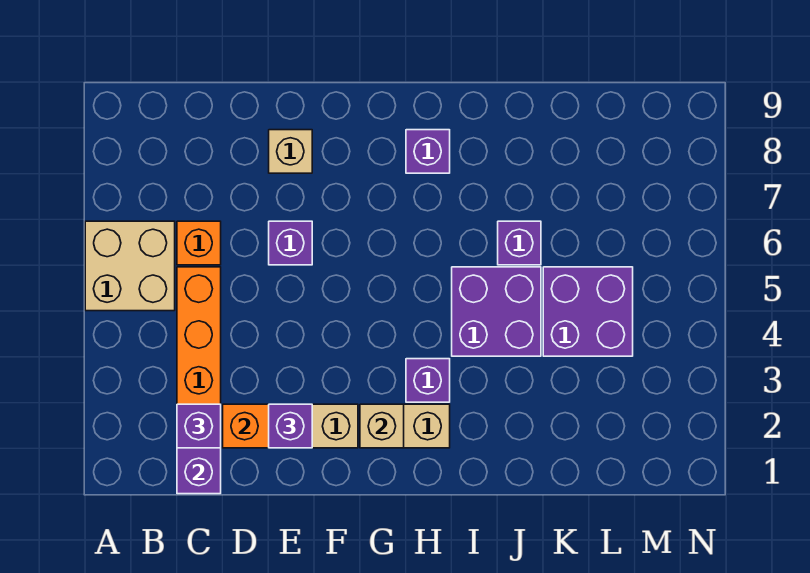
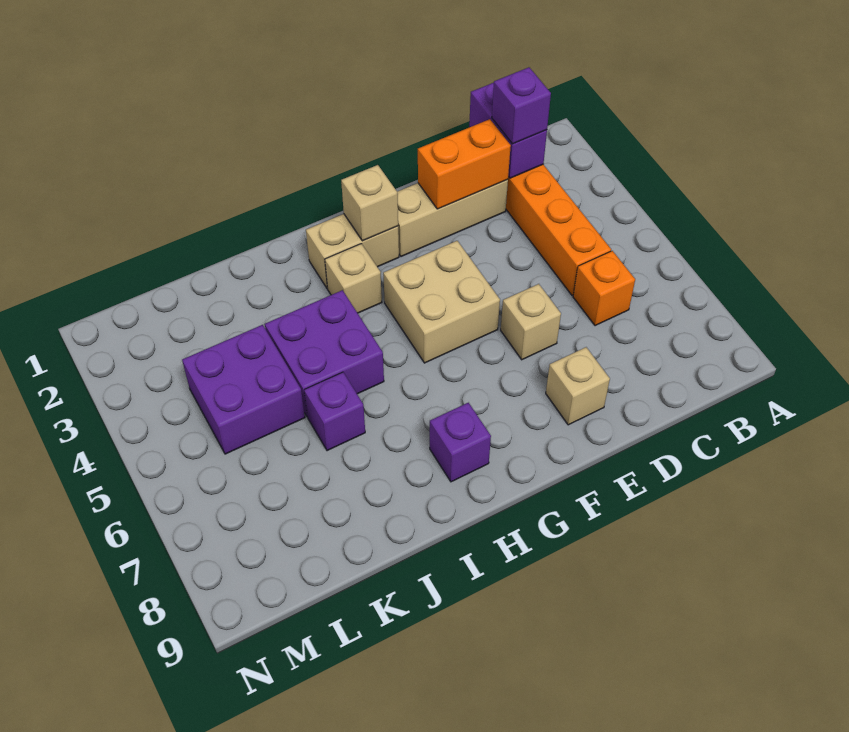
tan brick A5:B6 level 1 -> tan brick F4:G5 level 1
purple brick E2 level 3 -> none
purple brick E6 level 1 -> tan brick E6 level 1
purple brick H3 level 1 -> tan brick H3 level 1

